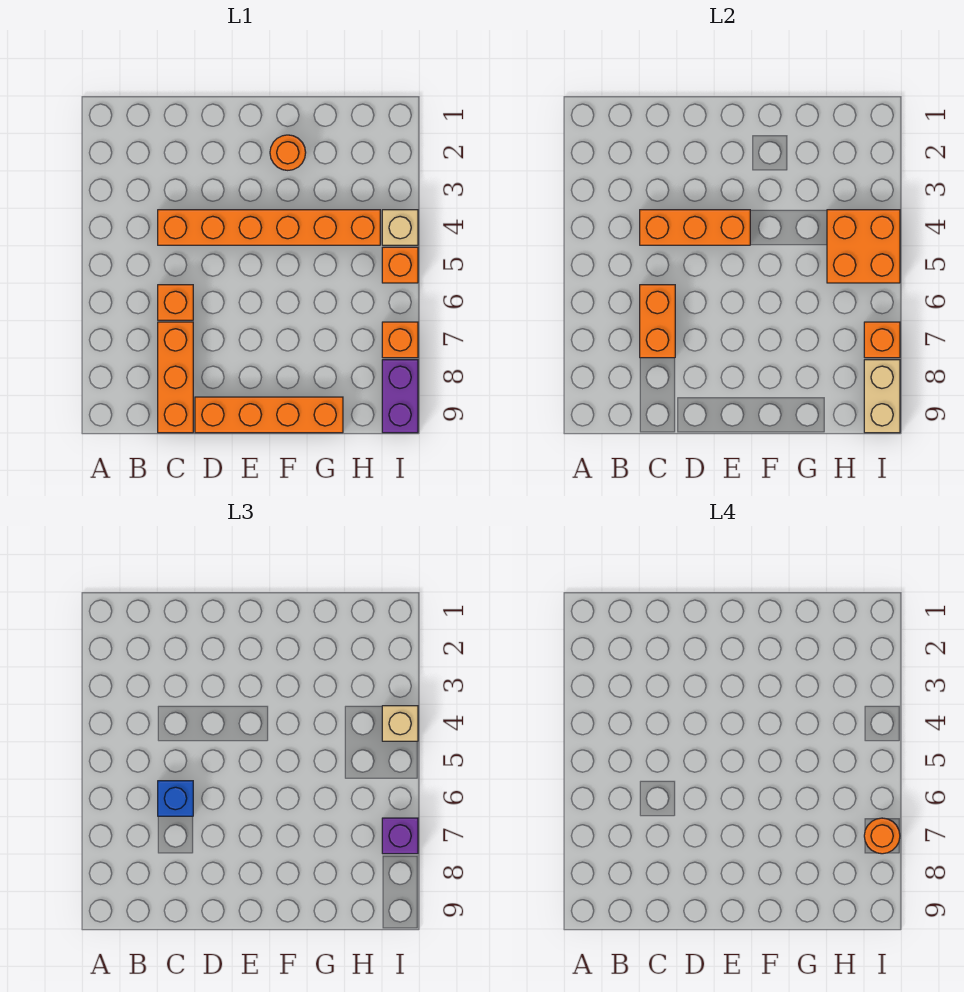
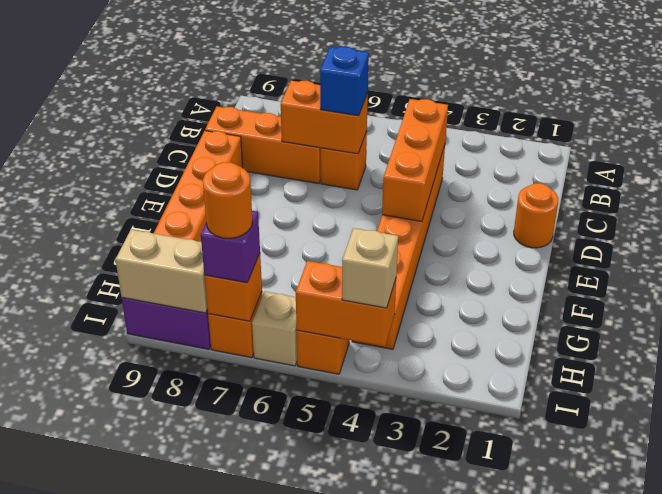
orange round brick F2 level 1 -> orange round brick D1 level 1
orange brick H4:I5 level 2 -> orange brick I4:I5 level 2
tan brick I4 level 1 -> tan brick I6 level 1

